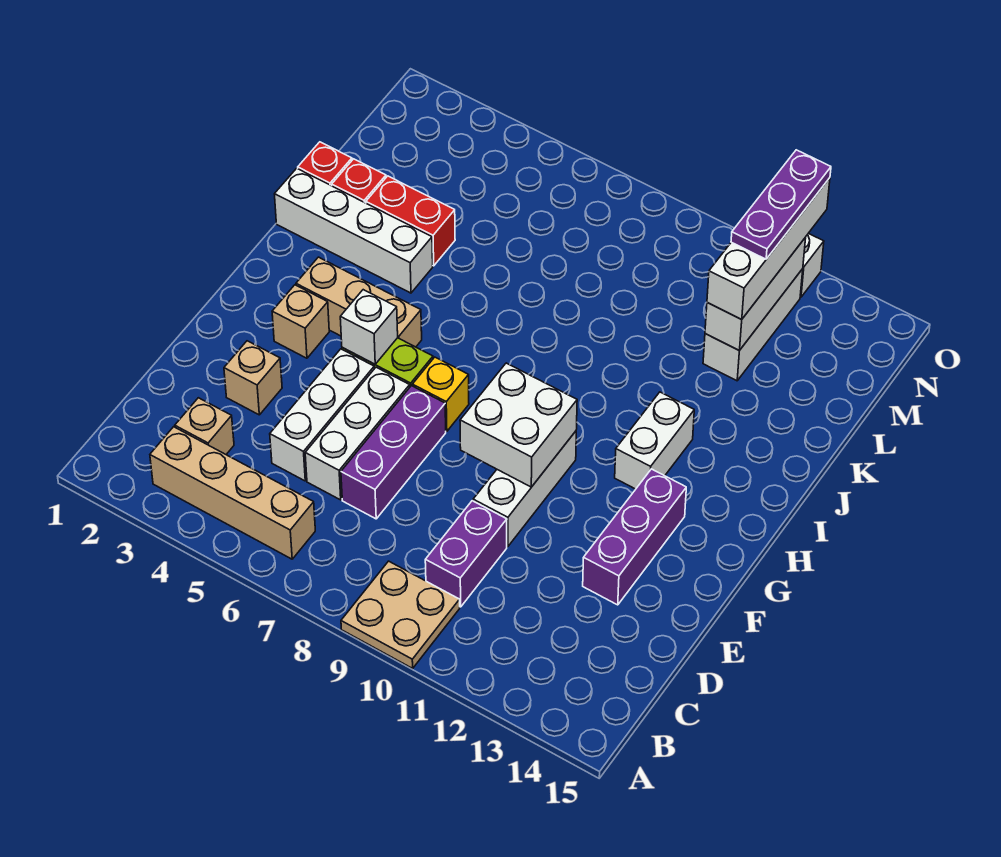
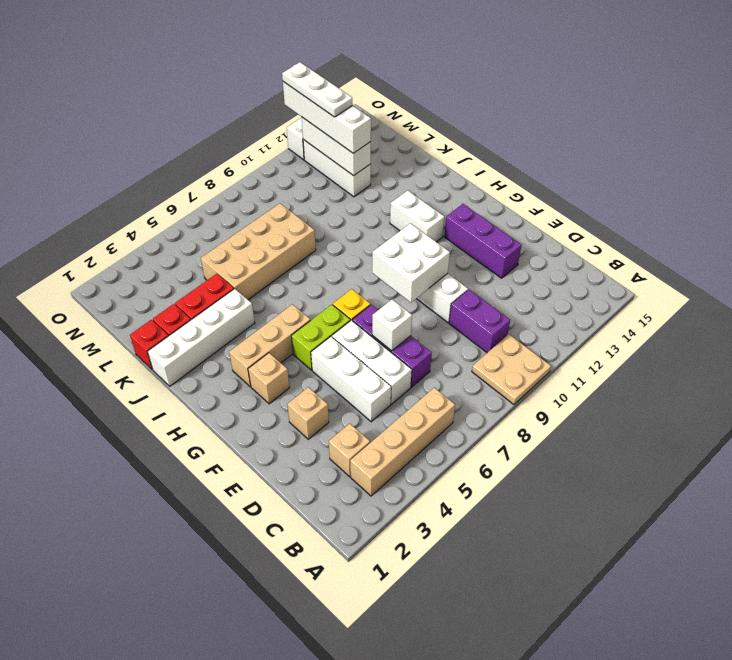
white brick G5 level 2 -> white brick E7 level 2
none -> tan brick K5:L8 level 1
purple plate M12:O12 level 4 -> white plate M12:O12 level 4

